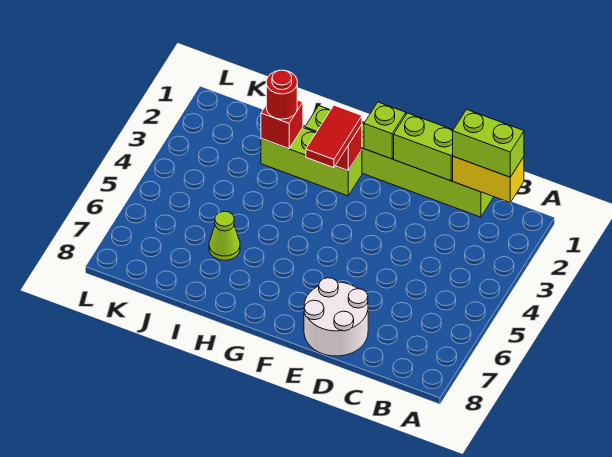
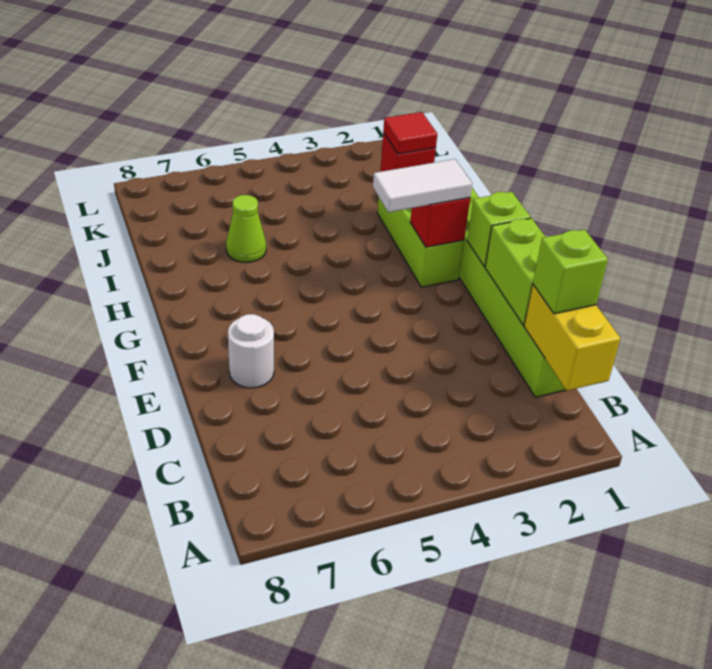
lime brick B1:C1 level 3 -> lime brick C1 level 3
white round brick D7:E8 level 1 -> white round brick E7 level 1
red tile G2:G3 level 3 -> white tile G2:G3 level 3
red round brick I2 level 3 -> red tile I2 level 3

